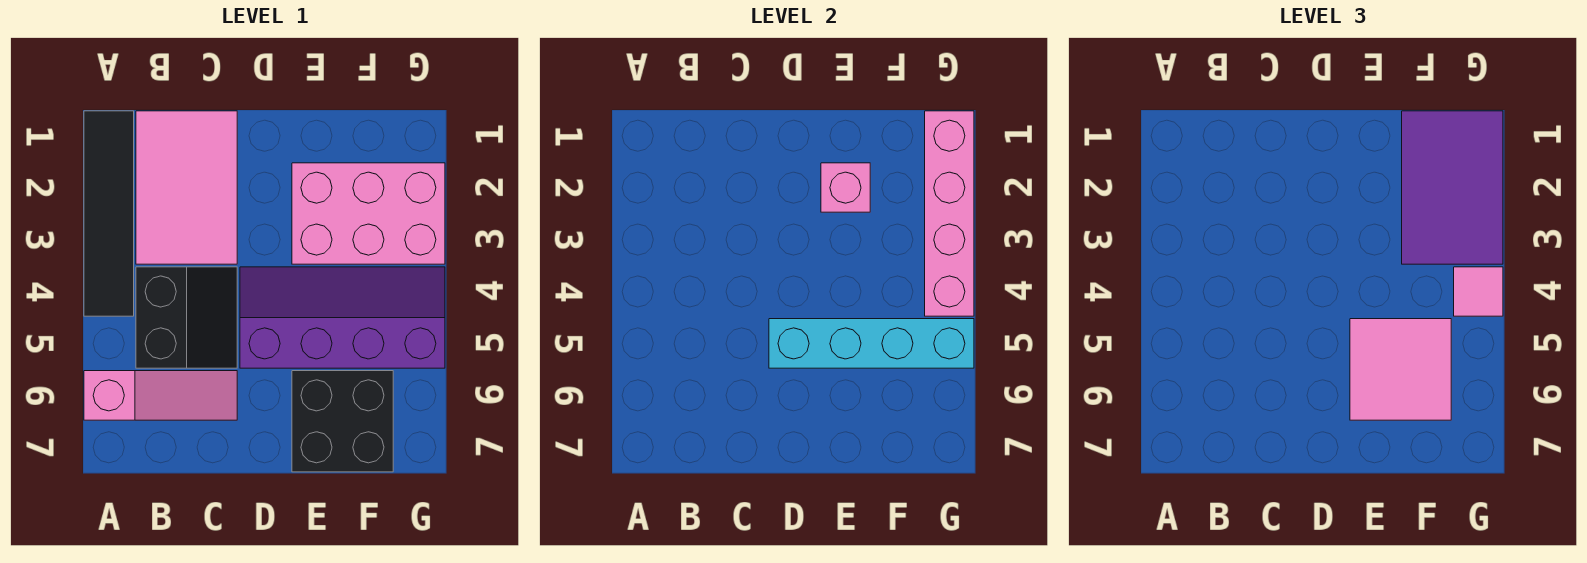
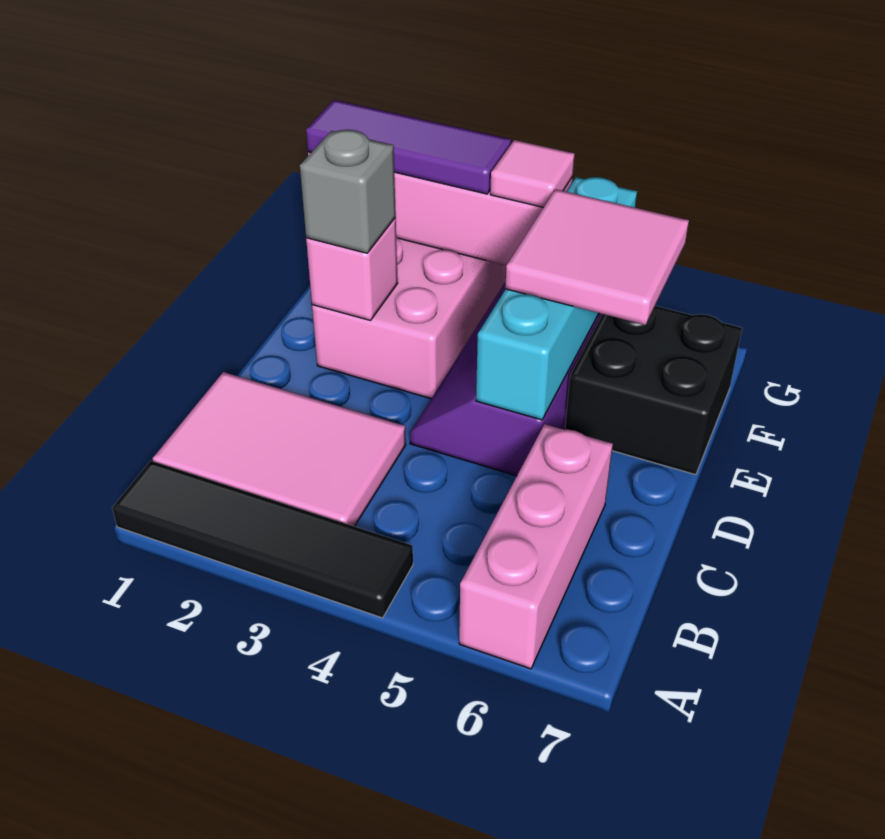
pink slope A6:C6 level 1 top A -> pink brick A6:C6 level 1
black slope B4:C5 level 1 top B -> none
none -> grey brick E2 level 3
purple tile F1:G3 level 3 -> purple tile G1:G3 level 3

